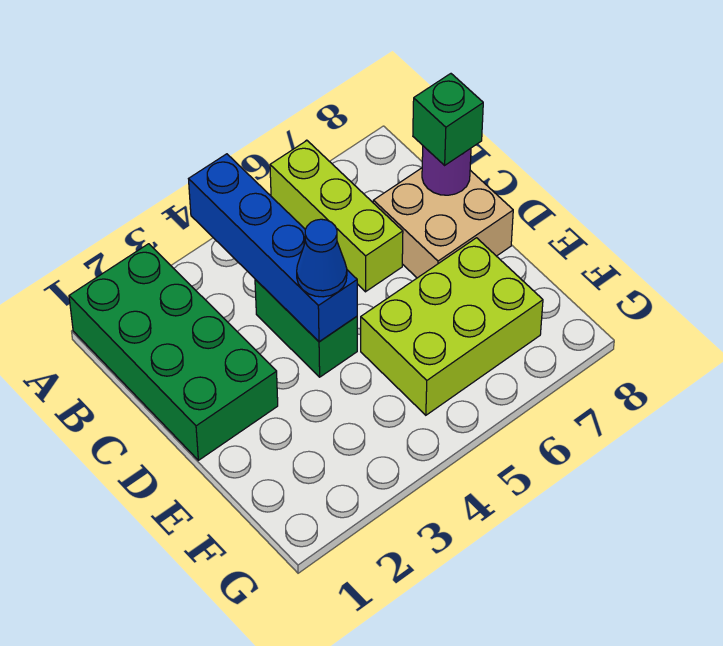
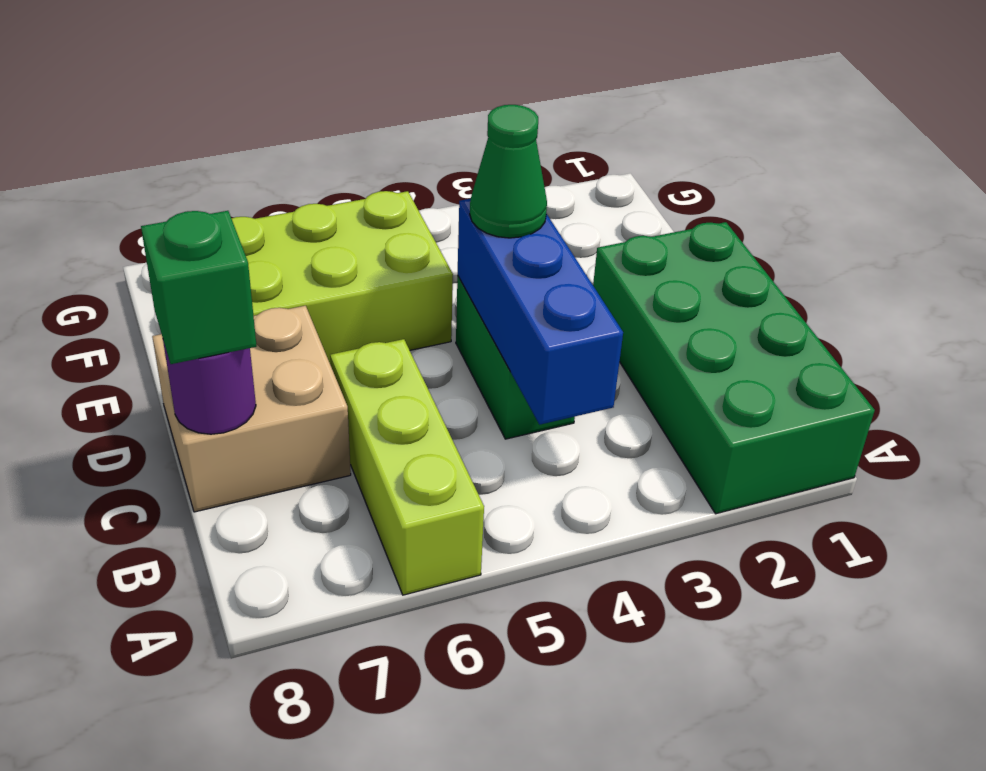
blue brick A4:D4 level 2 -> blue brick B4:D4 level 2
blue cone D4 level 3 -> green cone D4 level 3

